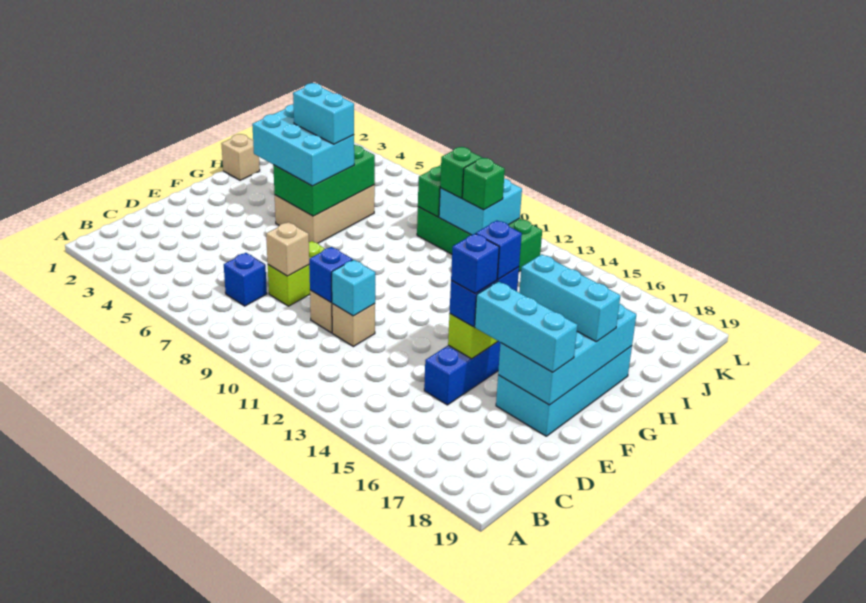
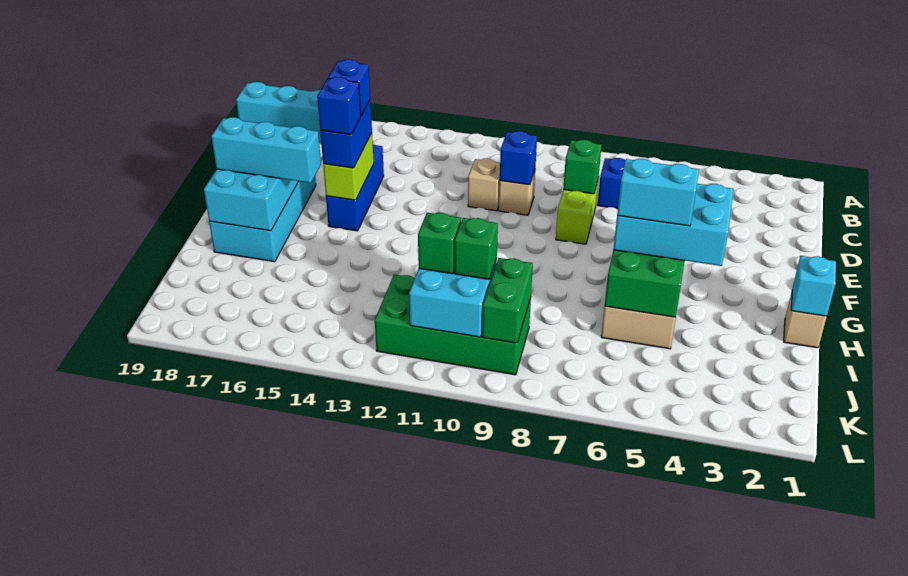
tan brick D8 level 2 -> green brick D8 level 2
cyan brick D11 level 2 -> cyan brick H1 level 2

